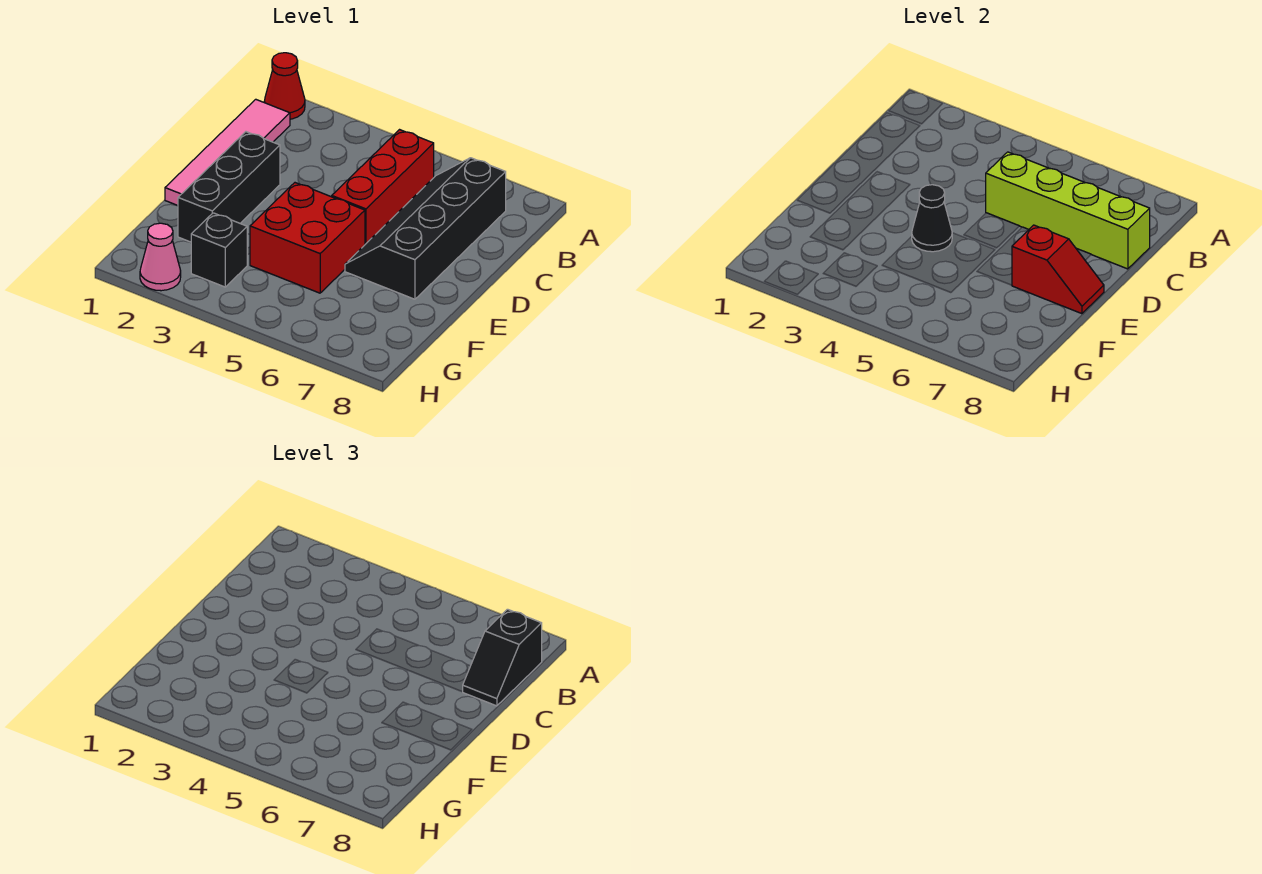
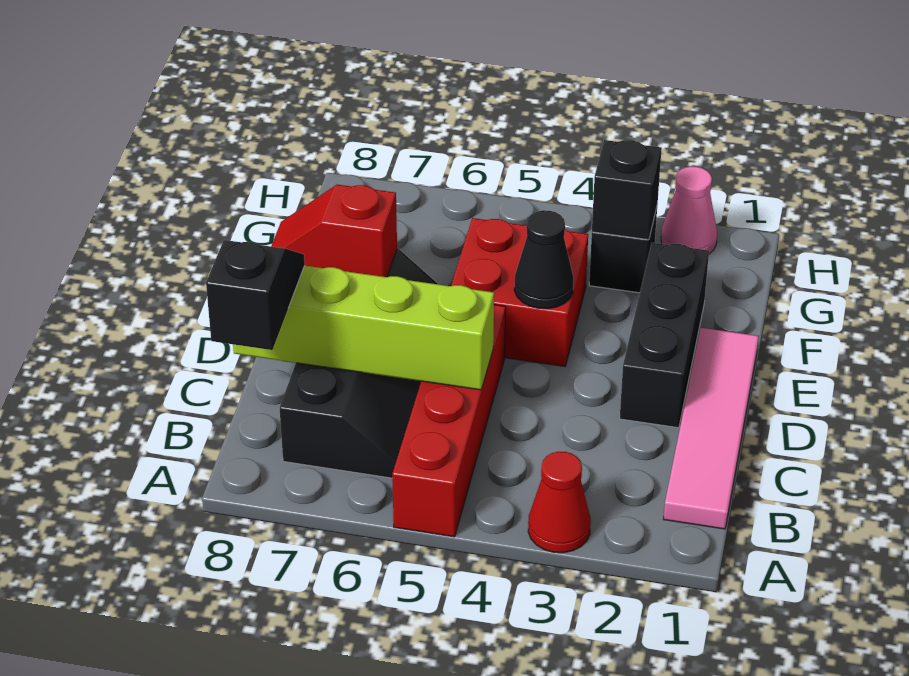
red cone A1 level 1 -> red cone A3 level 1
red brick B5:D5 level 1 -> red brick A5:D5 level 1
none -> black brick G3 level 2

